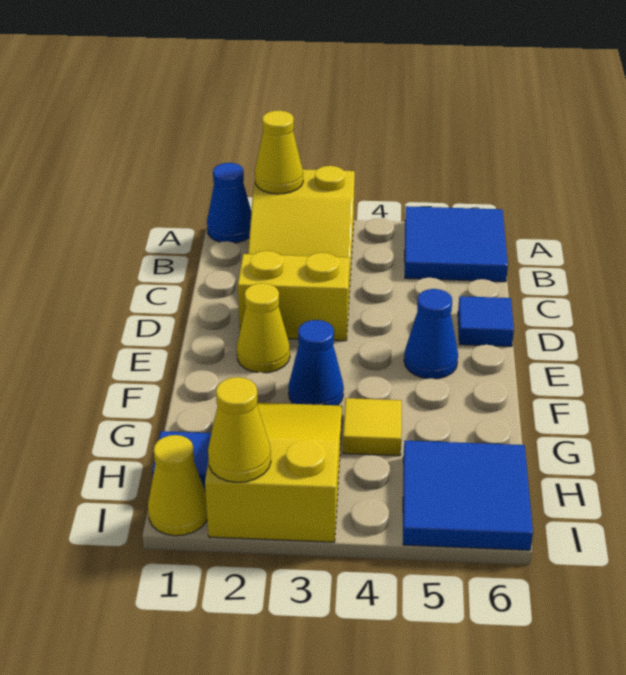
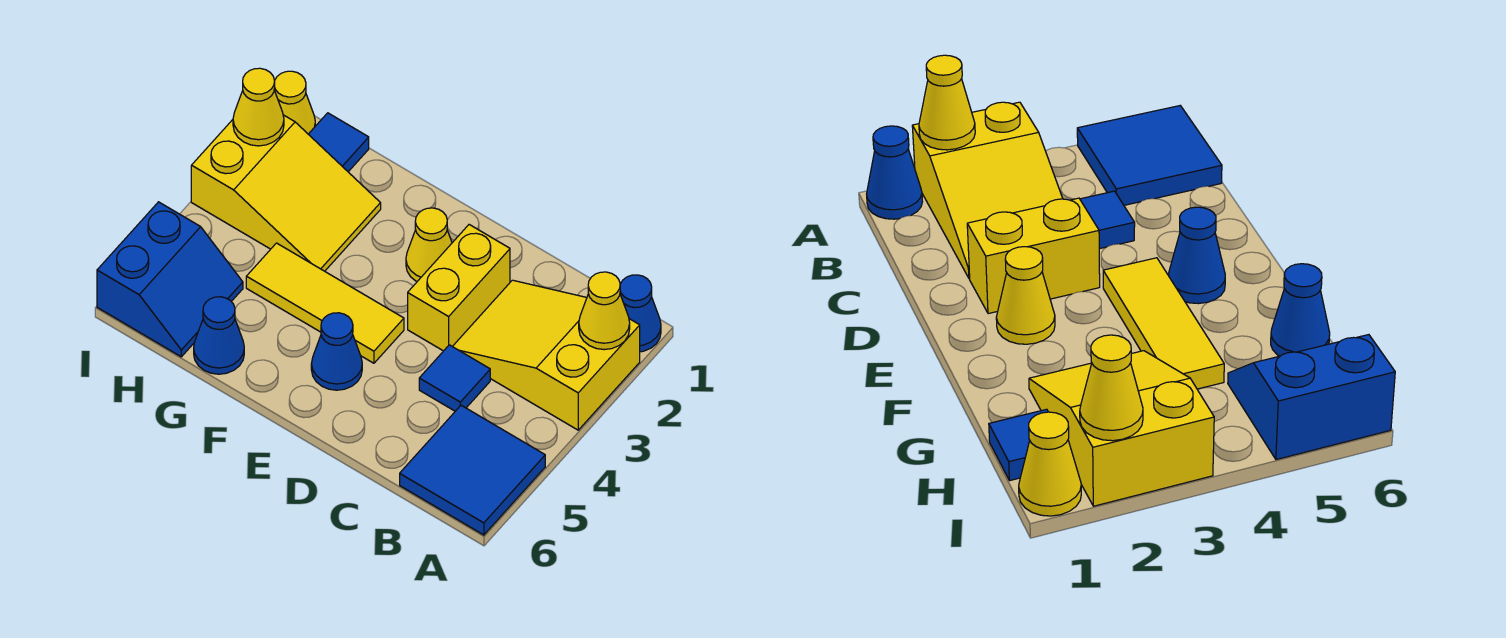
blue tile D6 level 1 -> blue tile C4 level 1
blue cone F3 level 1 -> blue cone G6 level 1
yellow tile G4 level 1 -> yellow tile E4:G4 level 1
blue tile H5:I6 level 1 -> blue slope H5:I6 level 1 top I

